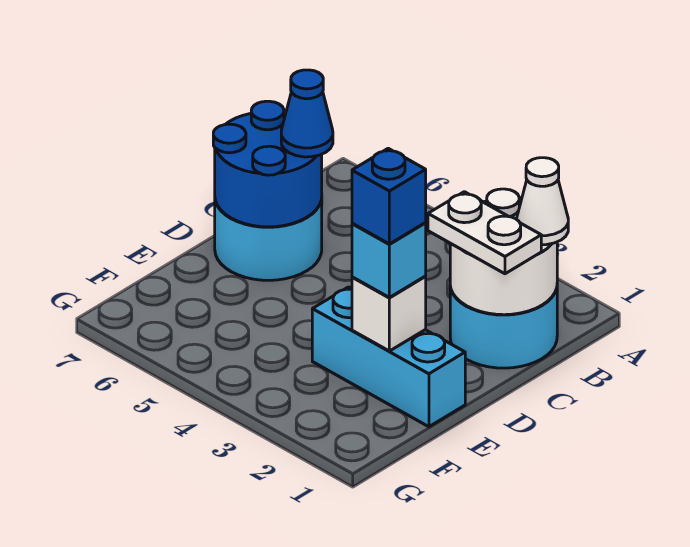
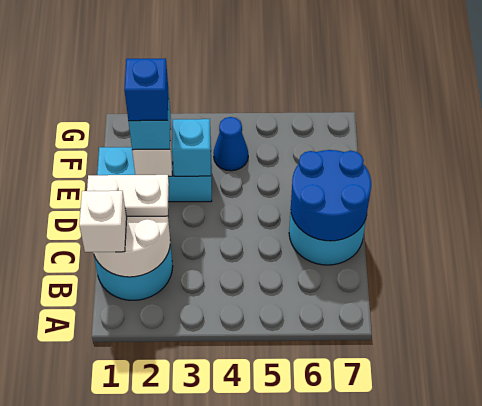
white cone B1 level 3 -> white brick B1 level 3
blue cone C6 level 3 -> blue cone F4 level 1
none -> cyan brick E3 level 2

